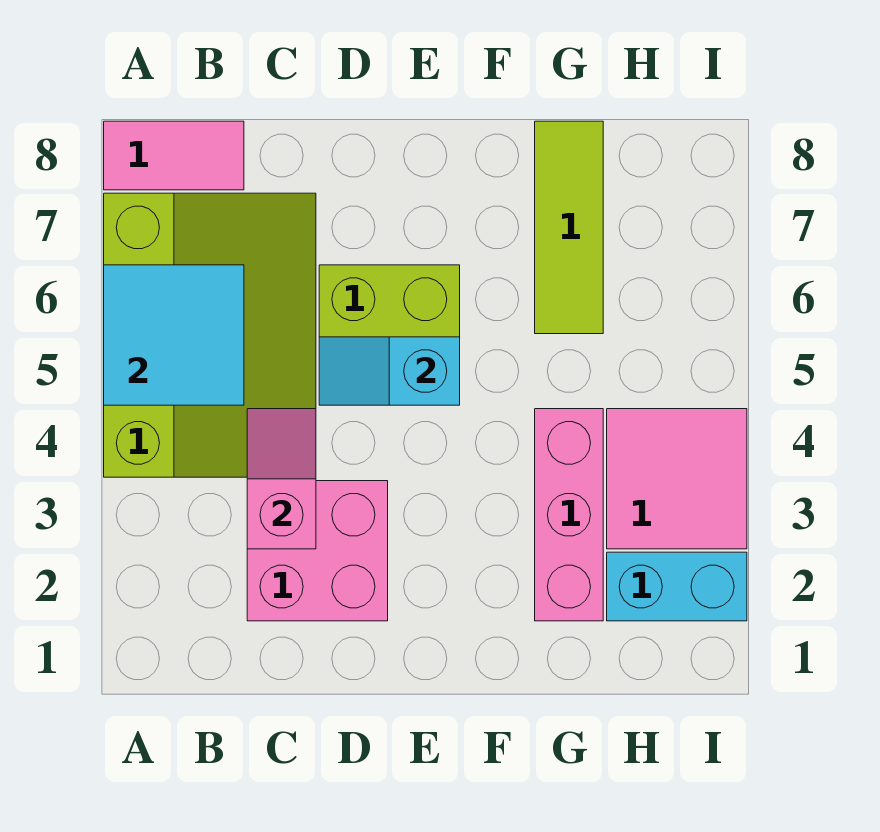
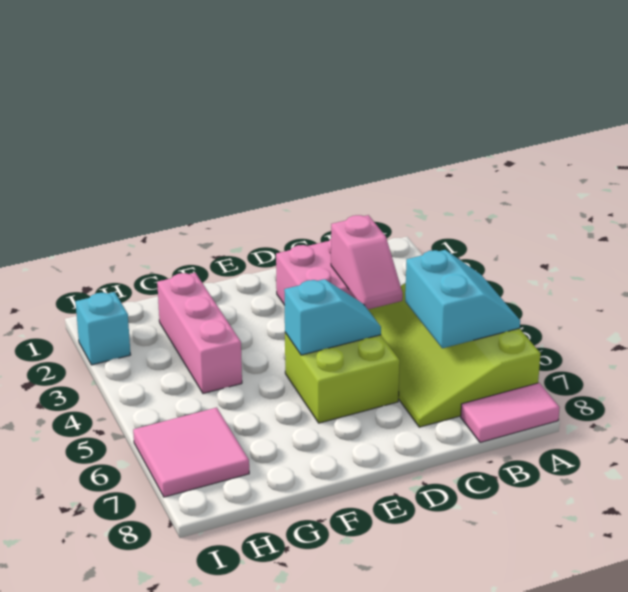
cyan tile A5:B6 level 2 -> cyan slope A5:B6 level 2 top B
lime tile G6:G8 level 1 -> none
cyan brick H2:I2 level 1 -> cyan brick I2 level 1
pink tile H3:I4 level 1 -> pink tile H6:I7 level 1

